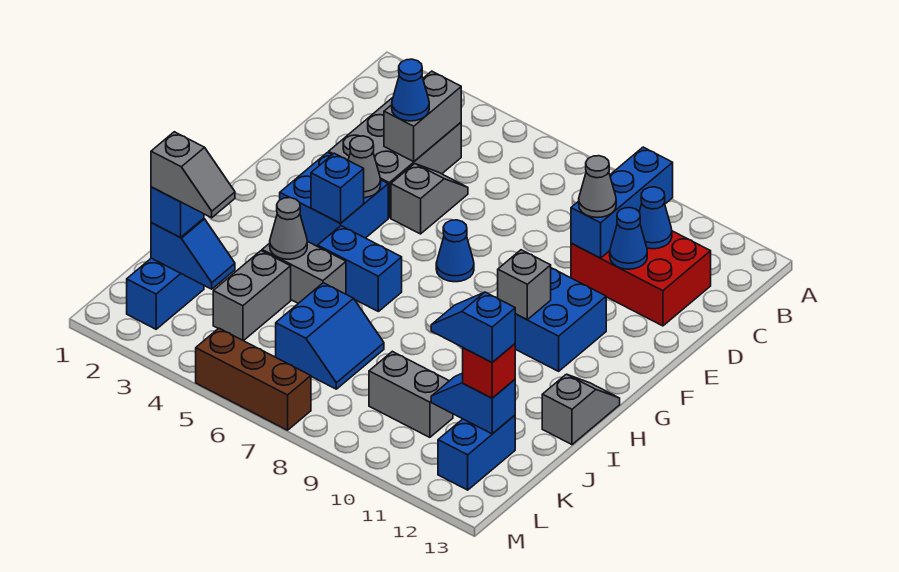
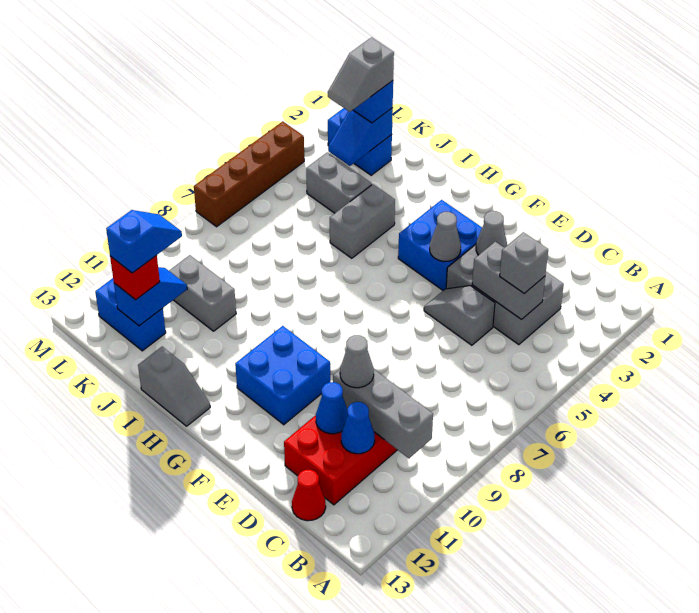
blue brick B10:D10 level 2 -> grey brick B10:D10 level 2
none -> red cone C13 level 1
blue cone D4 level 3 -> none
grey slope D5:E5 level 1 top E -> grey slope D5:E5 level 1 top D
blue cone F7 level 1 -> none
blue brick G4 level 2 -> none
grey brick G10 level 2 -> grey brick C4 level 3
blue brick H5:H6 level 1 -> none
grey cone I4 level 2 -> grey cone E3 level 2
blue slope J6:K7 level 1 top 6 -> none
grey brick K9:K10 level 1 -> grey brick J10:K10 level 1
brown brick M5:M7 level 1 -> brown brick M4:M7 level 1

